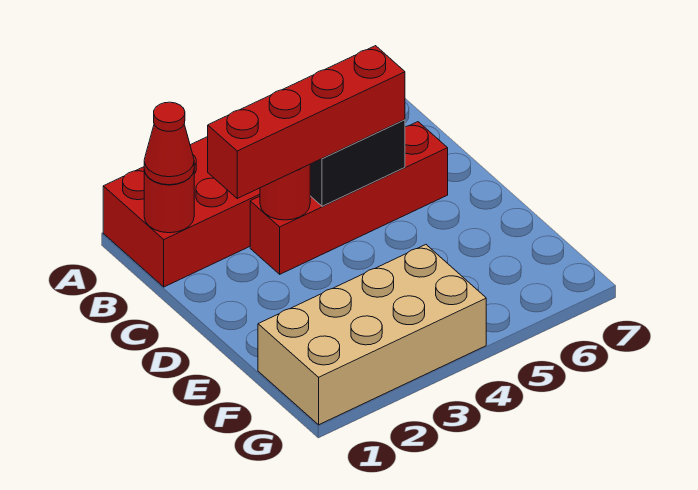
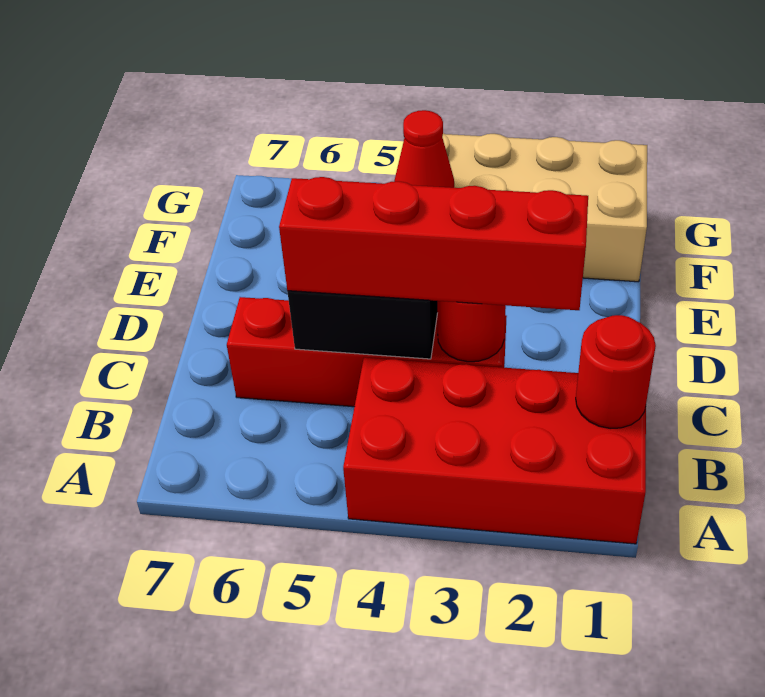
red cone B1 level 3 -> red cone F4 level 2

